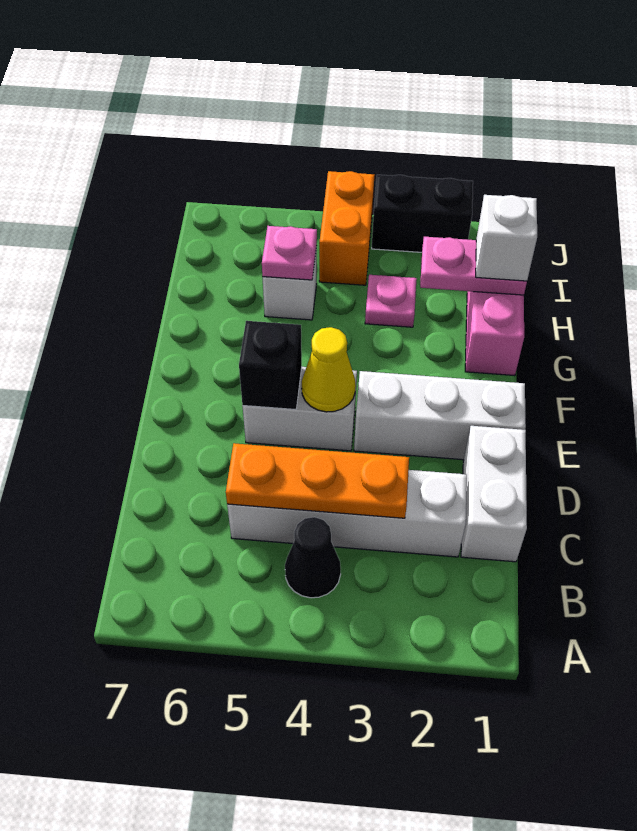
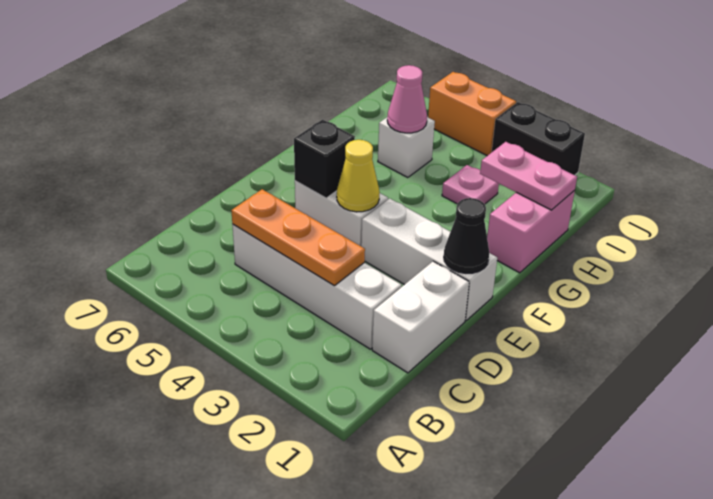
black cone B4 level 1 -> black cone E1 level 2
white brick H1 level 3 -> none
pink plate H5 level 2 -> pink cone H5 level 2
orange brick I4:J4 level 1 -> orange brick J4:J5 level 1

